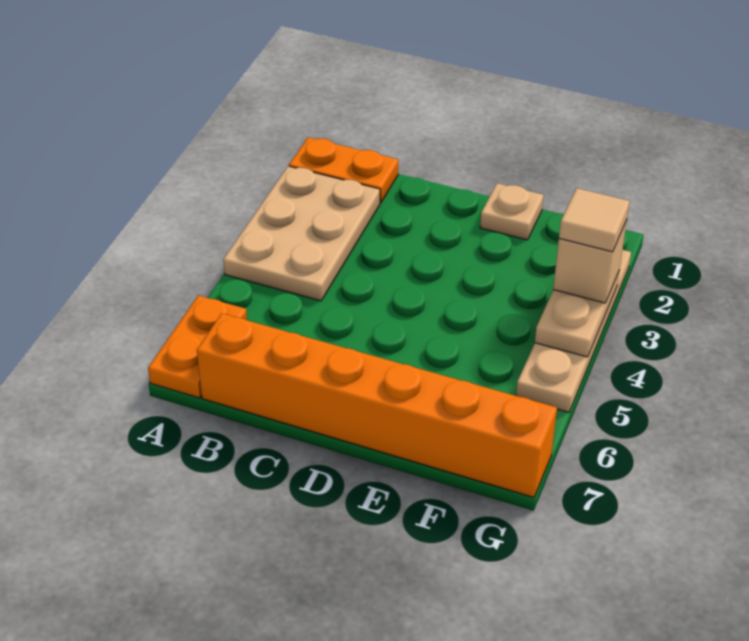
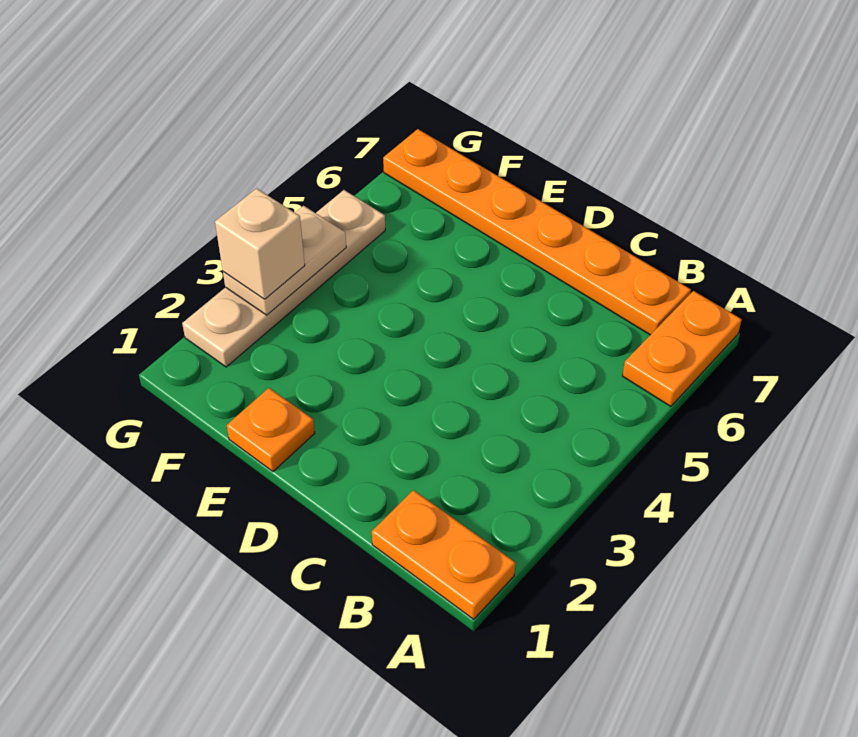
tan plate A2:B4 level 1 -> none
orange brick B7:G7 level 1 -> orange plate B7:G7 level 1
tan plate E1 level 1 -> orange plate E1 level 1
tan tile G3 level 4 -> none

